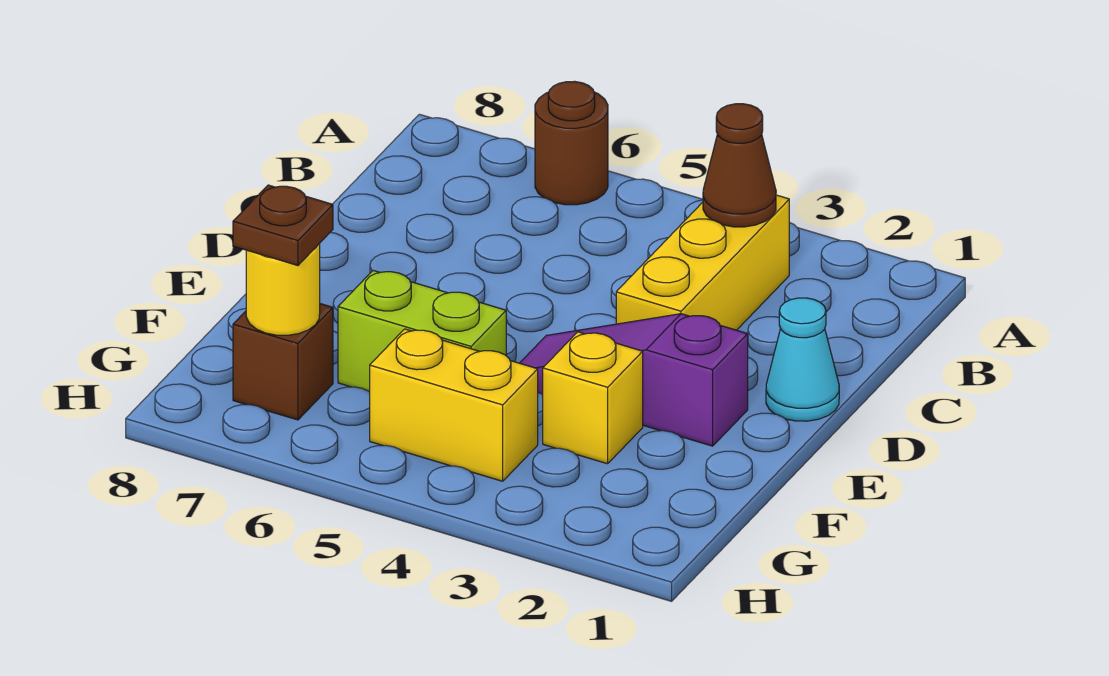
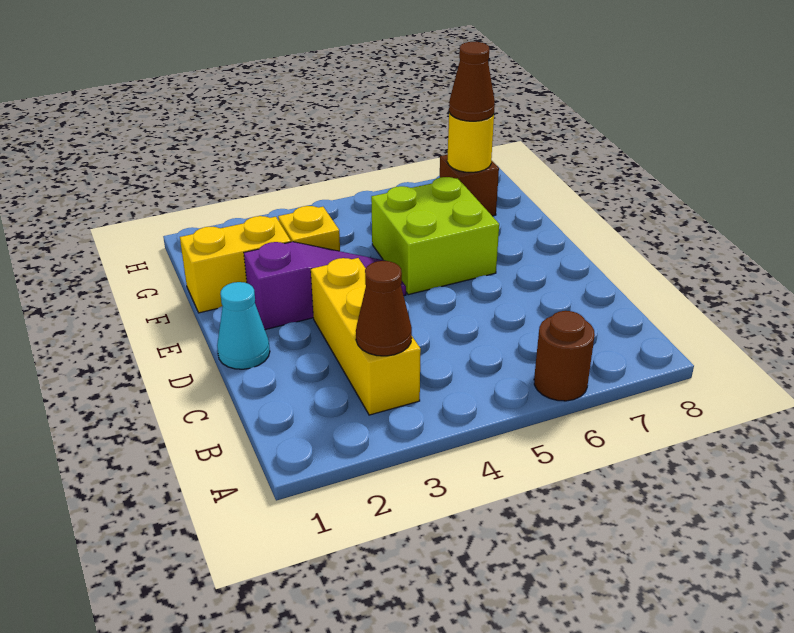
lime brick F5:F6 level 1 -> lime brick E5:F6 level 1
yellow brick G4:G5 level 1 -> yellow brick F1:F2 level 1
brown plate G7 level 3 -> brown cone G7 level 3

